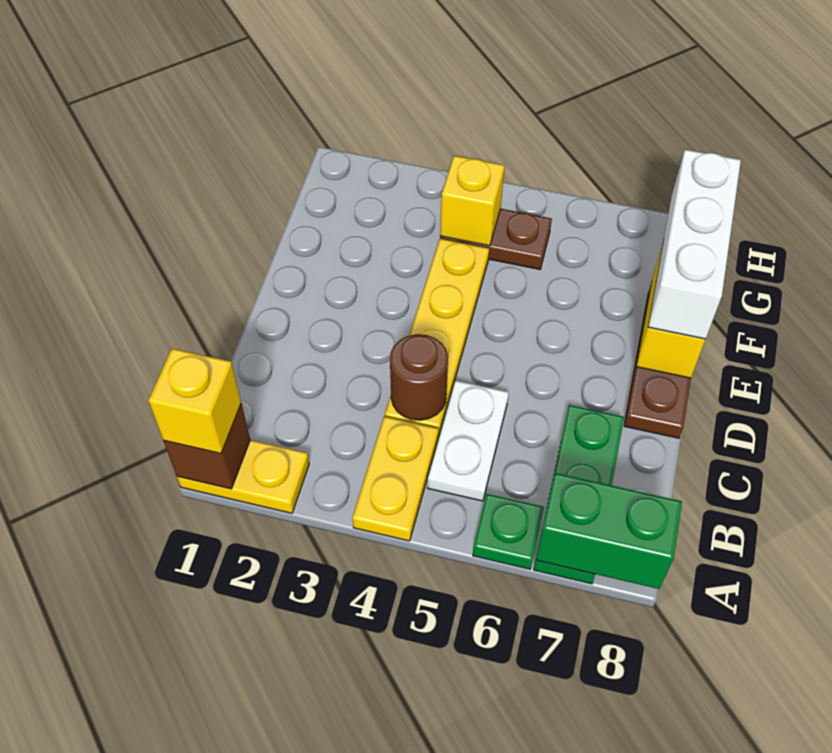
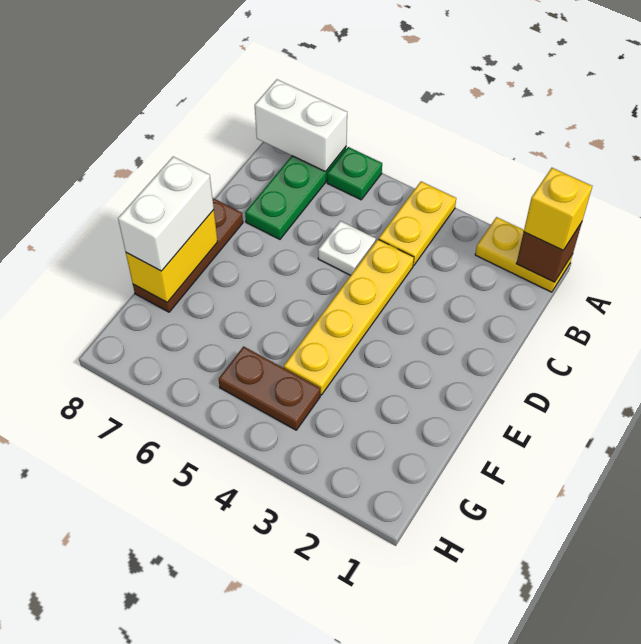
green brick A7:A8 level 2 -> white brick A7:A8 level 2
white plate B5:C5 level 1 -> white plate C5 level 1
brown round brick C4 level 2 -> none
white brick E8:G8 level 3 -> white brick E8:F8 level 3
yellow brick G4 level 2 -> none

